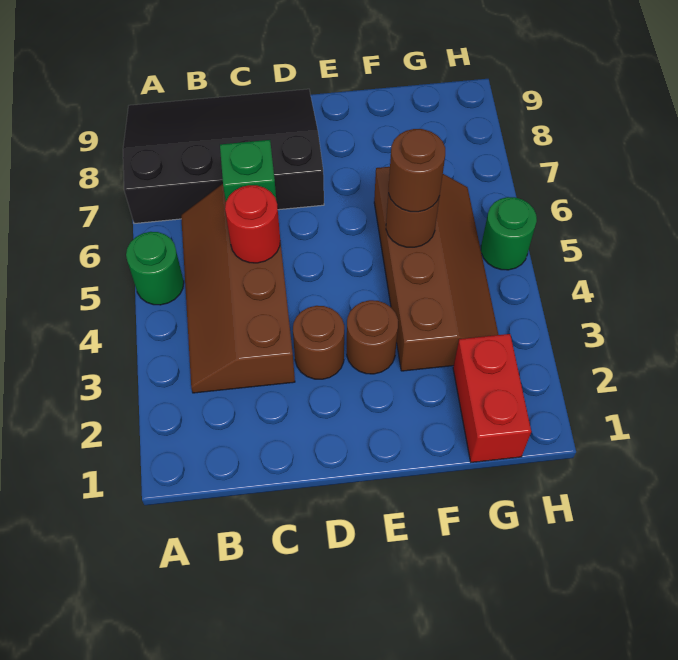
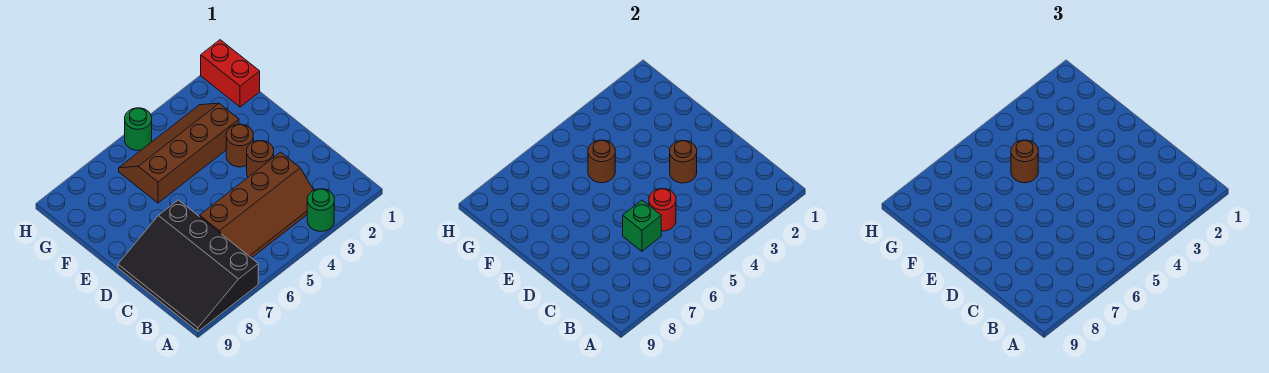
green round brick A5 level 1 -> green round brick A3 level 1
none -> brown round brick D3 level 2
red brick G1:G2 level 1 -> red brick G1:H1 level 1

